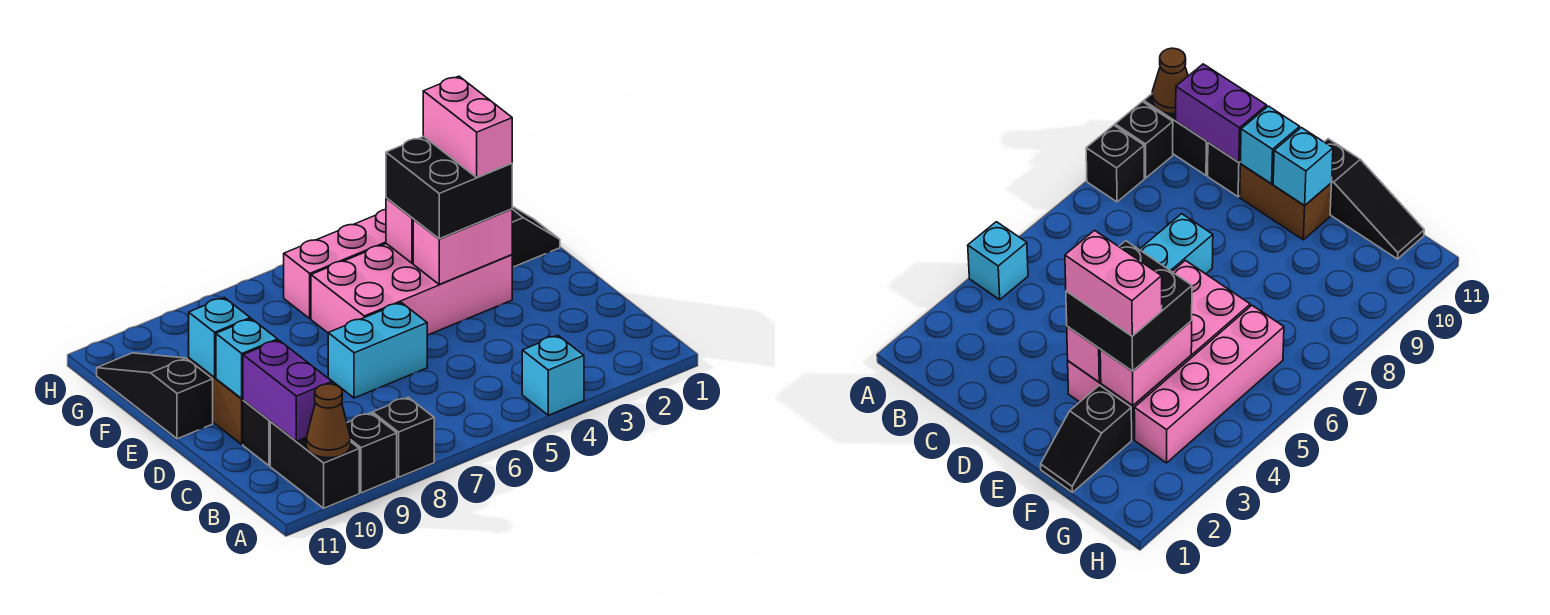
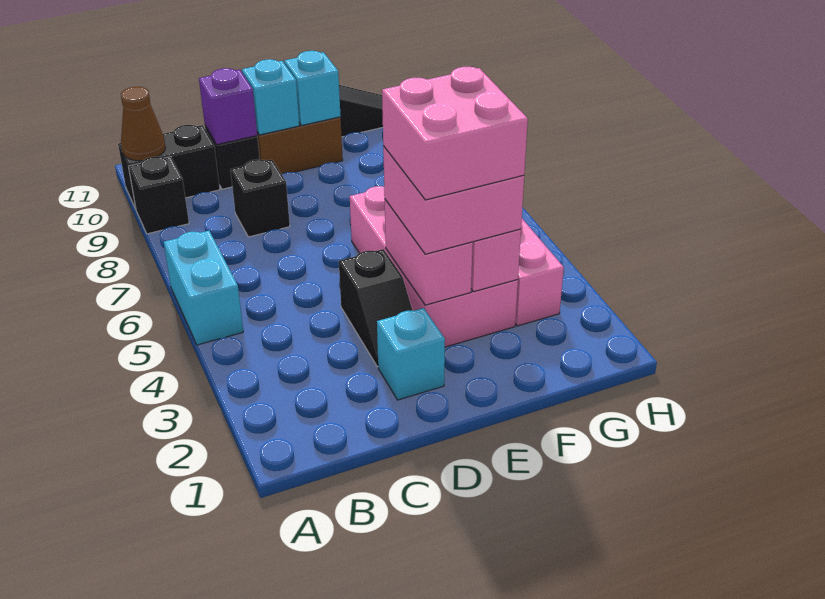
cyan brick A4 level 1 -> cyan brick D2 level 1
black brick A8 level 1 -> black brick C8 level 1
purple brick B10:C10 level 2 -> purple brick C10 level 2
cyan brick D6:D7 level 1 -> cyan brick A5:A6 level 1
black brick E3:F4 level 3 -> pink brick E3:F4 level 3
pink brick E3:F3 level 4 -> pink brick E3:F4 level 4
black slope F1:F2 level 1 top 2 -> black slope D3:D4 level 1 top 4

